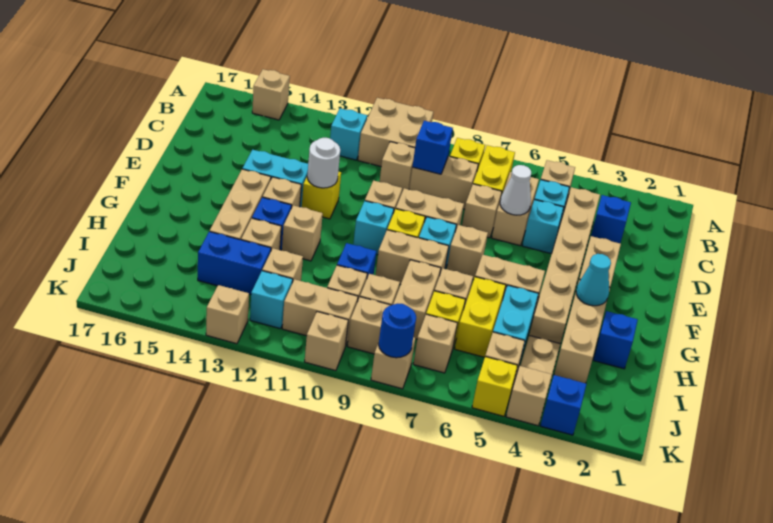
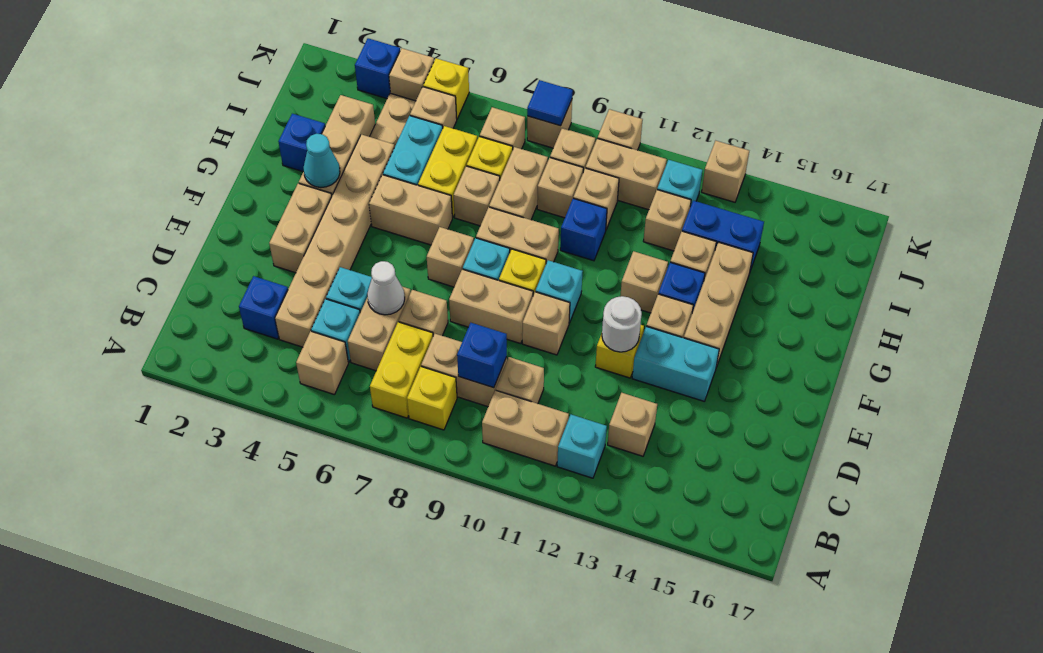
tan brick A10:B11 level 1 -> tan brick B10:B11 level 1
tan brick A15 level 1 -> tan brick C13 level 1
blue round brick K8 level 2 -> blue tile K8 level 2

